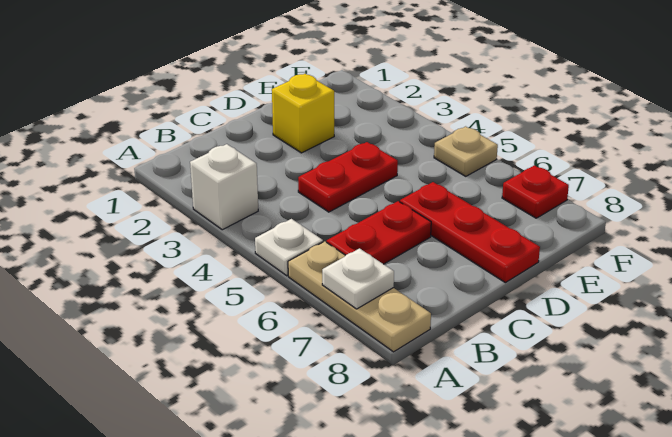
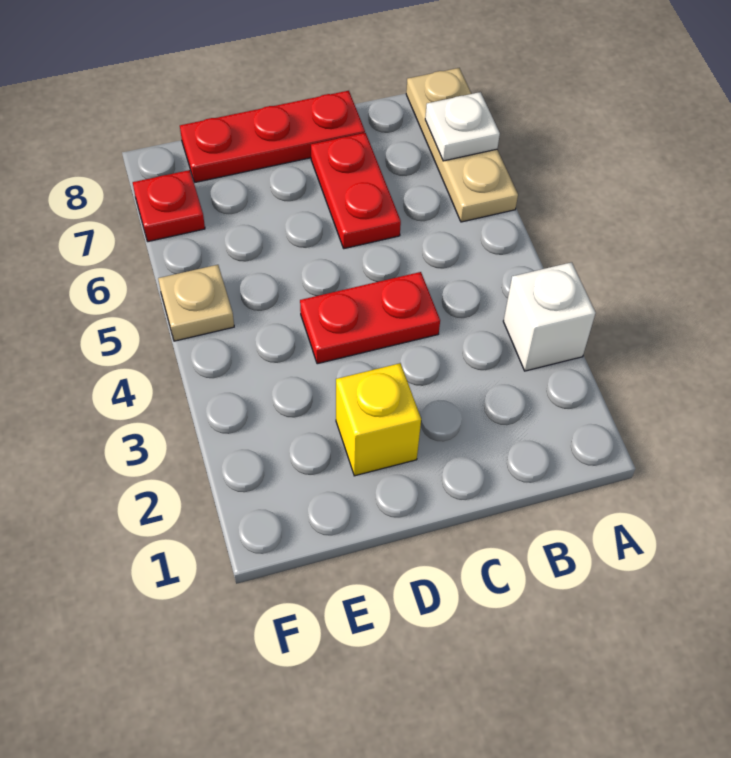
white plate A5 level 1 -> none
red plate B6:C6 level 1 -> red plate C6:C7 level 1
red plate D6:D8 level 1 -> red plate C8:E8 level 1

